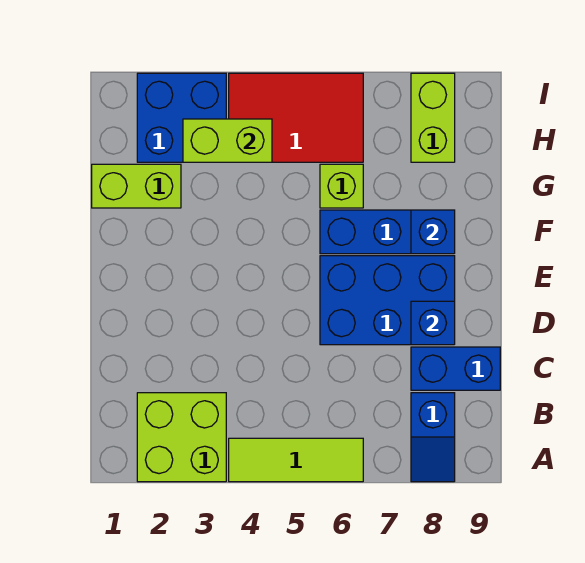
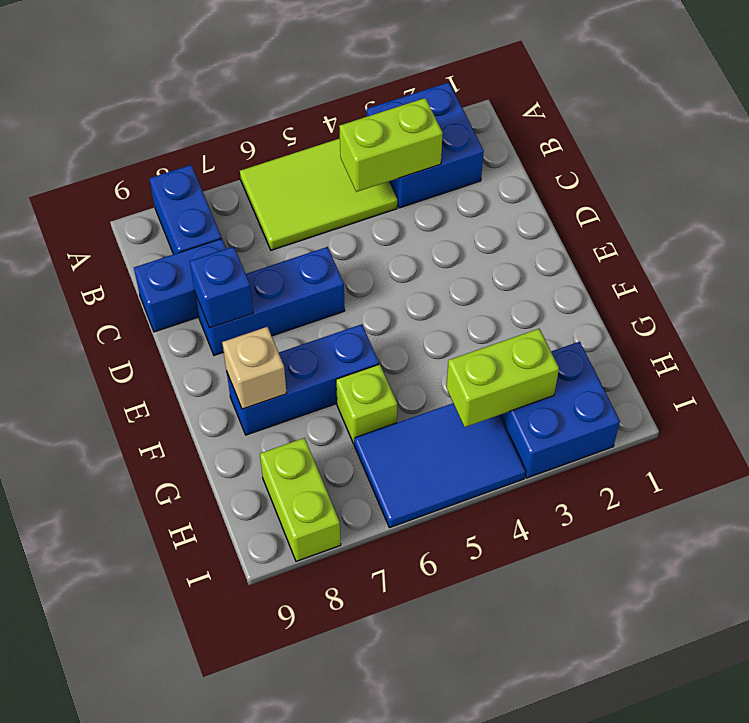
lime brick A2:B3 level 1 -> blue brick A2:B3 level 1
lime tile A4:A6 level 1 -> lime tile A4:B6 level 1
blue slope A8:B8 level 1 top B -> blue brick A8:B8 level 1
blue brick D6:E8 level 1 -> blue brick D6:D8 level 1
blue brick F8 level 2 -> tan brick F8 level 2
lime brick G1:G2 level 1 -> lime brick B3:B4 level 2
red tile H4:I6 level 1 -> blue tile H4:I6 level 1

